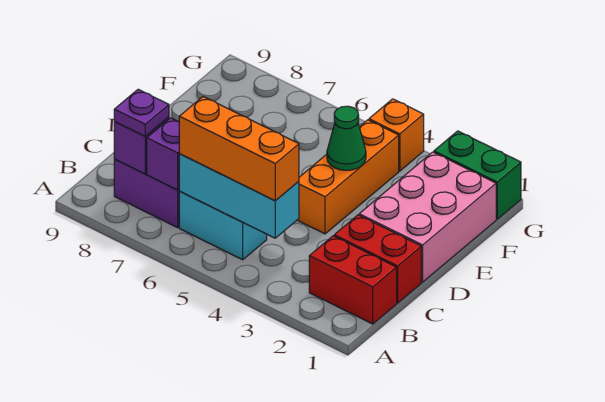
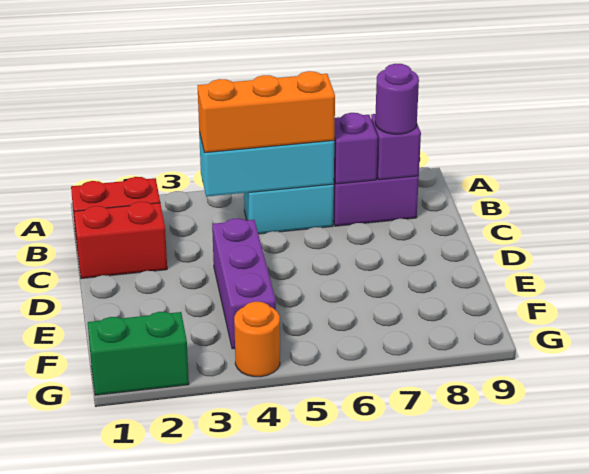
purple plate B8 level 3 -> purple round brick B8 level 3
pink brick D1:F2 level 1 -> none
orange brick D4:F4 level 1 -> purple brick D4:F4 level 1
green cone E4 level 2 -> none
orange brick G4 level 1 -> orange round brick G4 level 1

